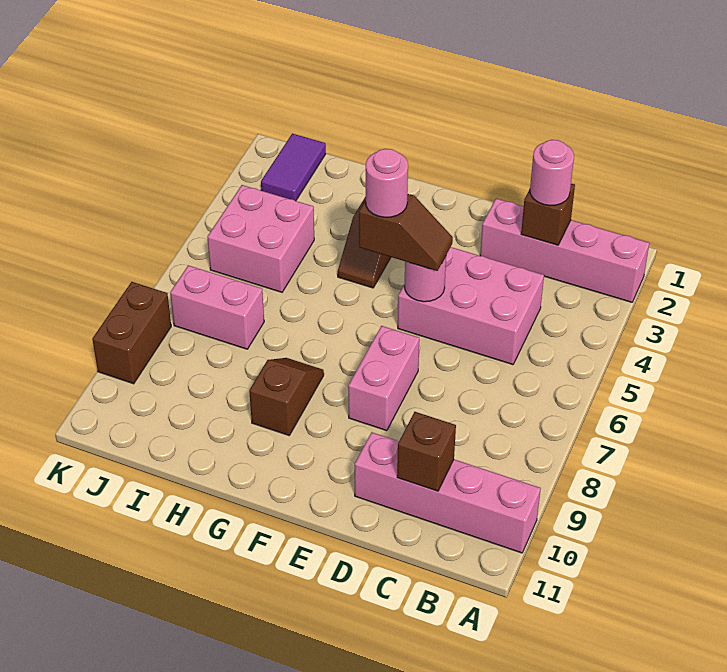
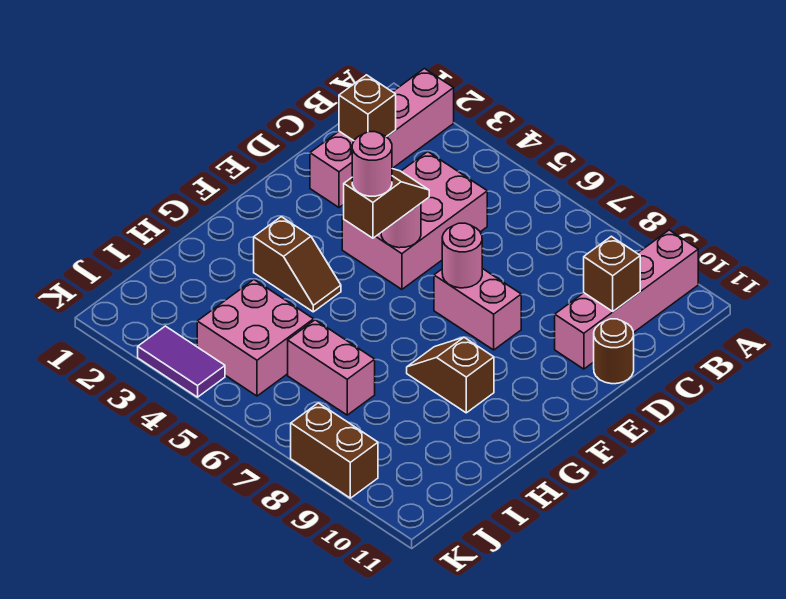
pink round brick C2 level 3 -> pink round brick E7 level 2
none -> brown round brick D11 level 1
pink brick I7:J7 level 1 -> pink brick I6:I7 level 1
purple tile J1:J2 level 1 -> purple tile K3:K4 level 1

